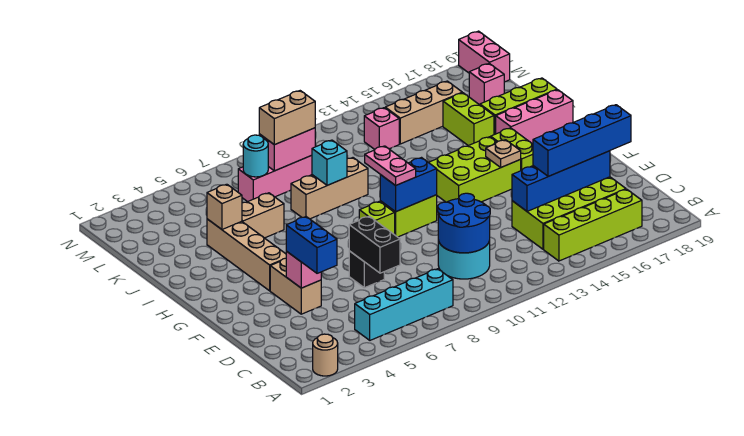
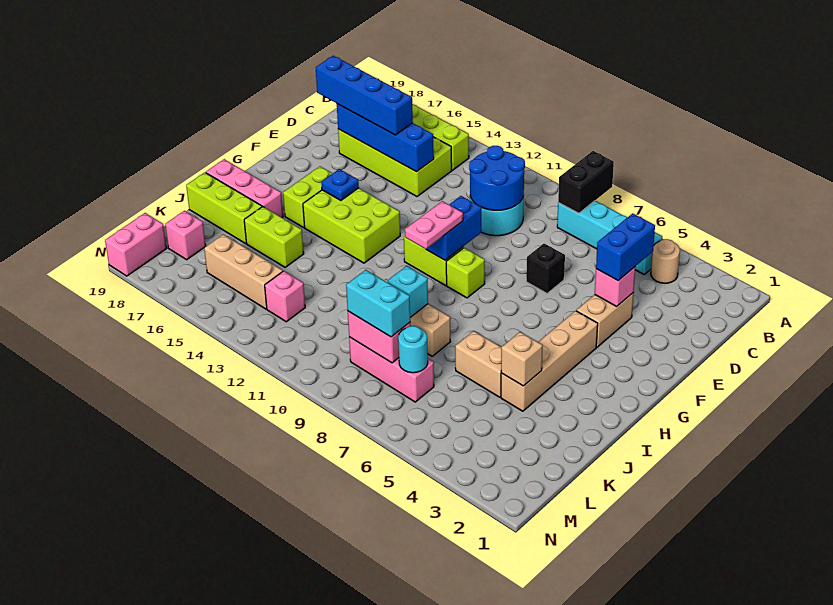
tan round brick A2 level 1 -> tan round brick B4 level 1
black brick D7:E7 level 2 -> black brick A8:B8 level 2
blue brick G10:G11 level 2 -> blue brick F10:G10 level 2
tan plate G15 level 2 -> blue plate G15 level 2
lime brick J16:K16 level 1 -> lime brick J15:J16 level 1
tan brick L8:L9 level 3 -> cyan brick L8:L9 level 3

